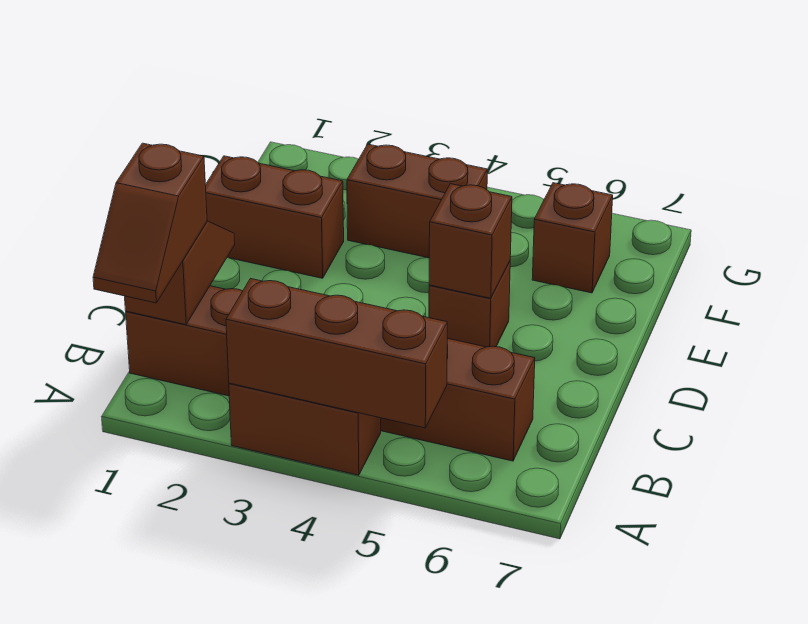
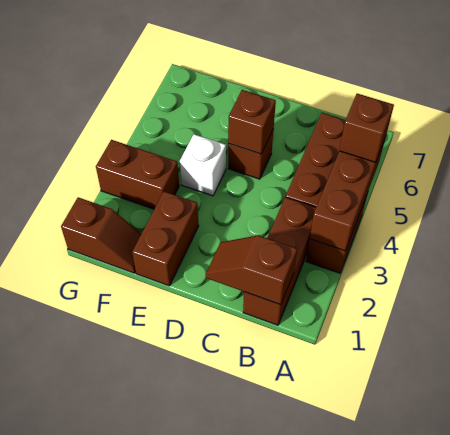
brown slope A1:B1 level 3 top B -> brown slope F1:G1 level 1 top G
none -> white brick E4 level 1
brown brick F3:F4 level 1 -> brown brick F3:G3 level 1
brown brick F6 level 1 -> brown brick A5 level 3

